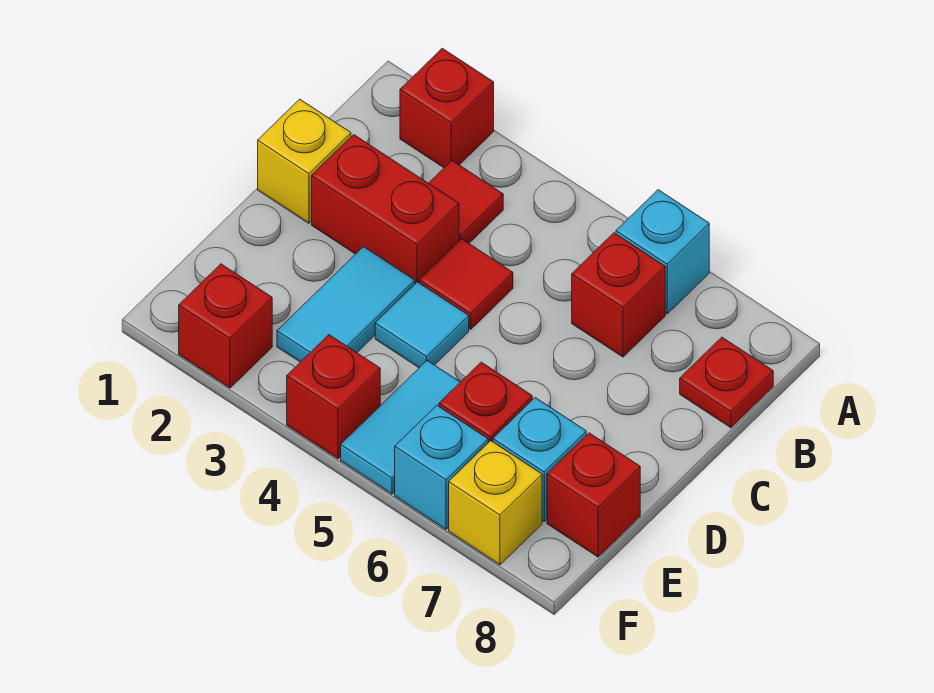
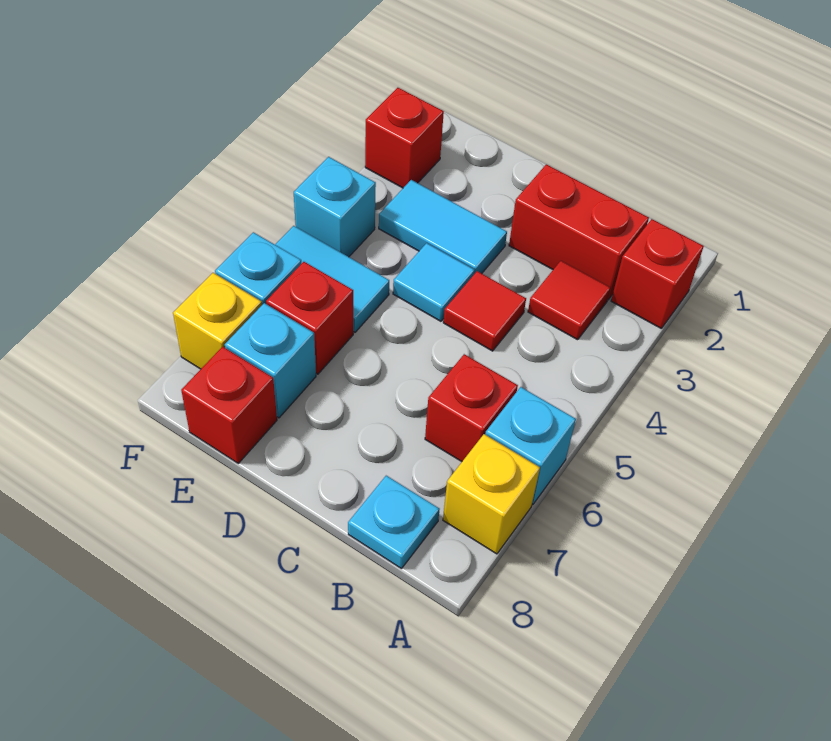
red plate B8 level 1 -> cyan plate B8 level 1
yellow brick C1 level 1 -> yellow brick A7 level 1
red brick C2:C3 level 1 -> red brick B2:C2 level 1
red brick F4 level 1 -> cyan brick F4 level 1

